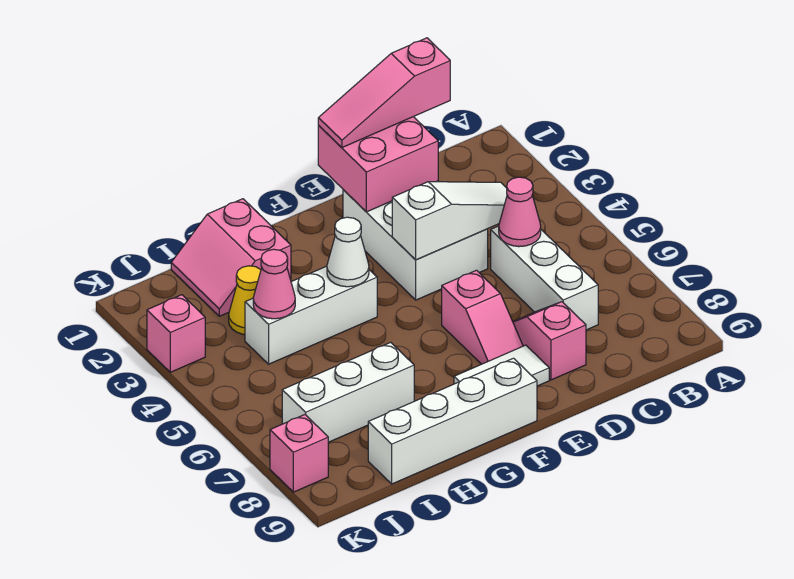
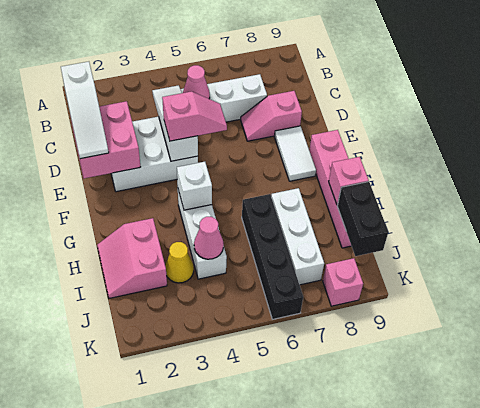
pink slope C1:E1 level 3 top C -> white slope C1:E1 level 3 top C
pink slope E6:E7 level 1 top 6 -> pink slope E4:E5 level 3 top 4
white brick F9:I9 level 1 -> pink brick F9:I9 level 1
white cone G4 level 2 -> white brick G4 level 2
pink slope H1:I2 level 1 top H -> pink slope H1:I2 level 1 top 2
none -> black brick H6:K6 level 1
none -> black brick I9:J9 level 2
pink brick K3 level 1 -> pink brick H9 level 2

